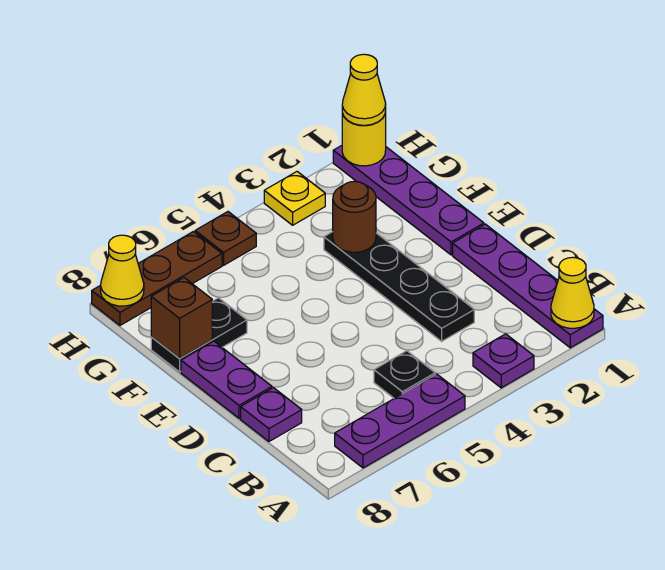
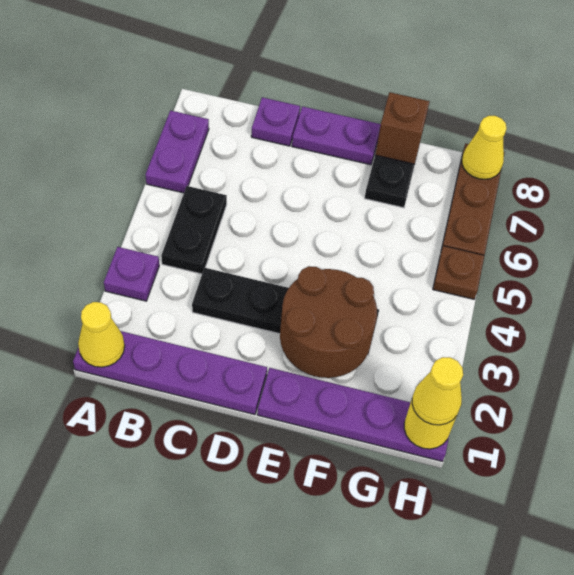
purple plate A5:A7 level 1 -> purple plate A6:A7 level 1
black plate B5 level 1 -> black plate B4:B5 level 1
brown round brick F3 level 2 -> brown round brick E2:F3 level 2
yellow plate H3 level 1 -> none

